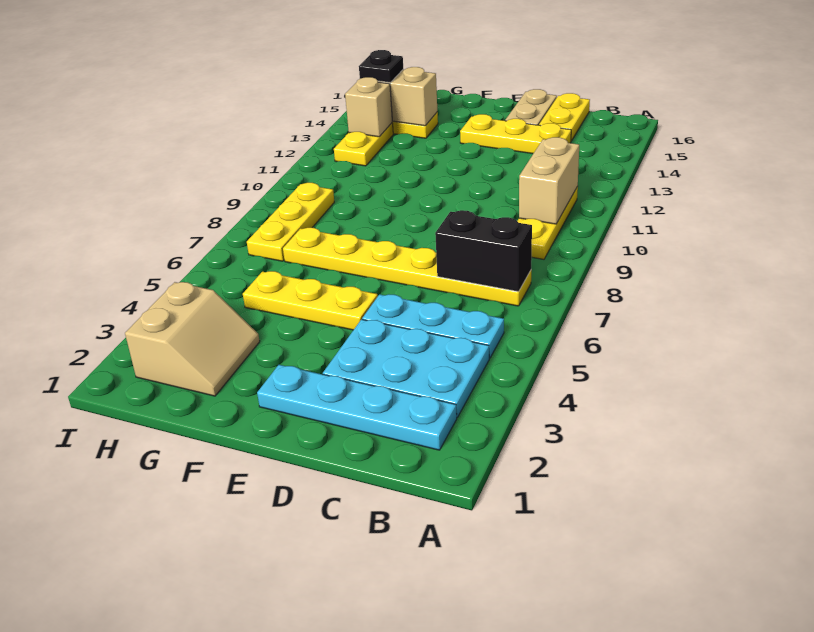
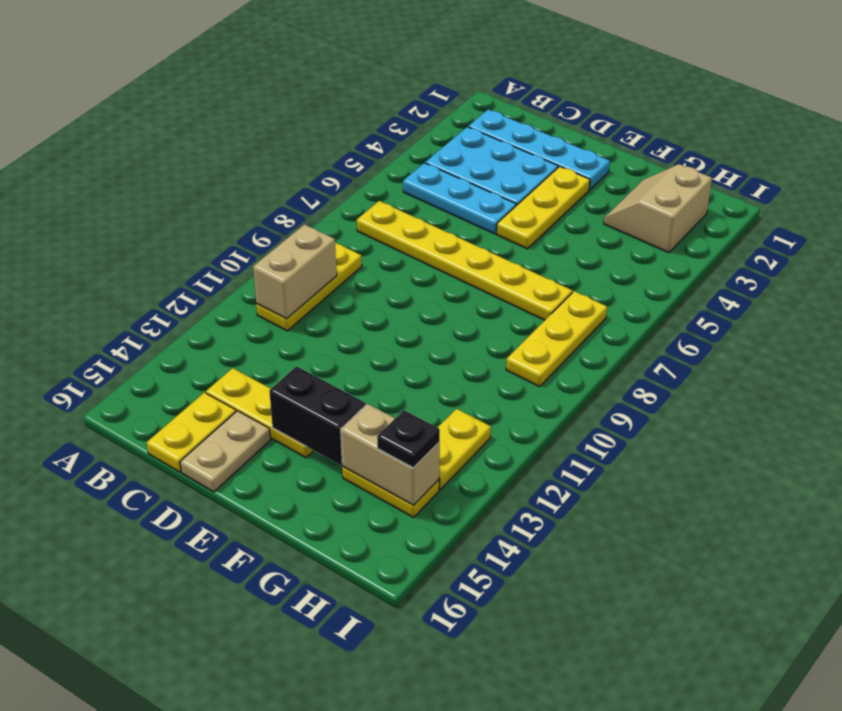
black brick B7:C7 level 2 -> black brick E14:F14 level 2
yellow plate E5:G5 level 1 -> yellow plate E3:E5 level 1
tan brick H13 level 2 -> none

